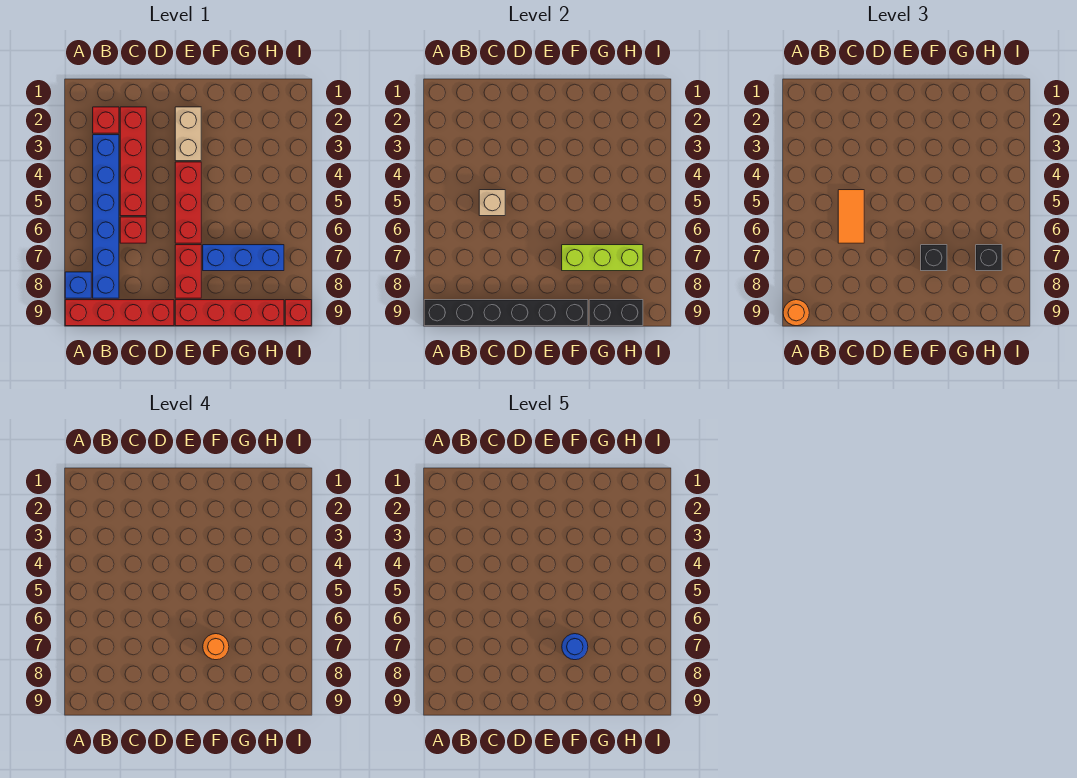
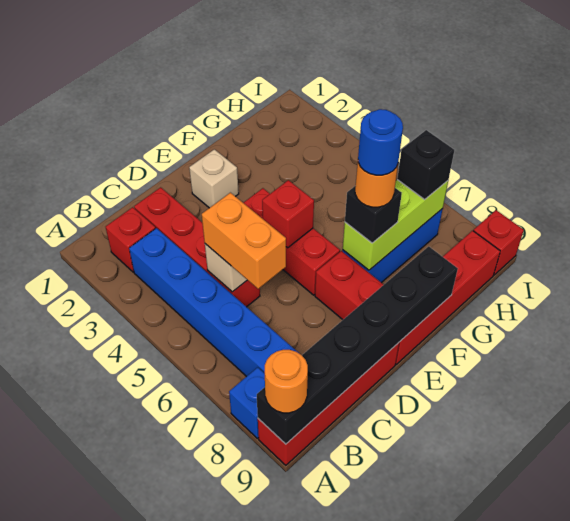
orange tile C5:C6 level 3 -> orange brick C5:C6 level 3
red brick C6 level 1 -> red brick E5 level 2
tan brick E2:E3 level 1 -> tan brick E2 level 1
black brick G9:H9 level 2 -> none

